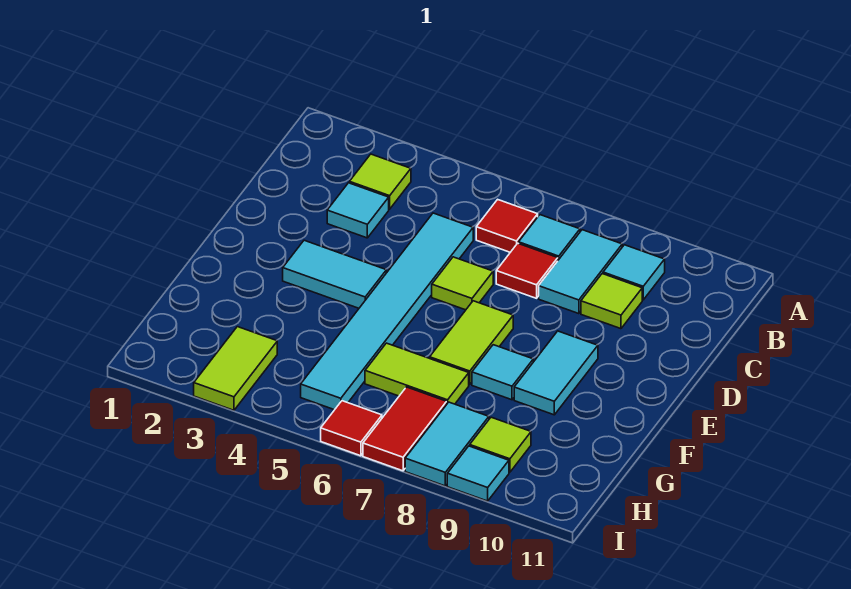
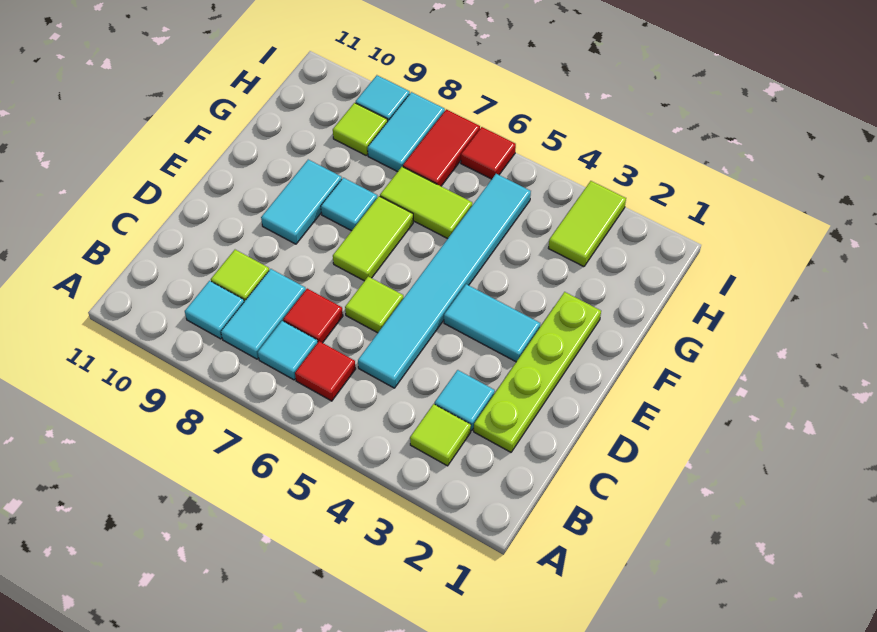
none -> lime plate C2:F2 level 1

